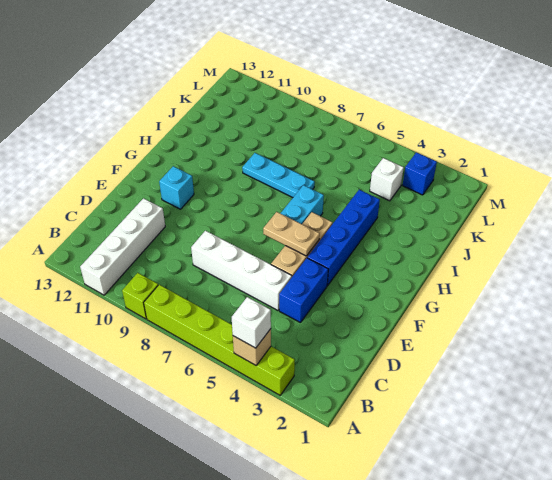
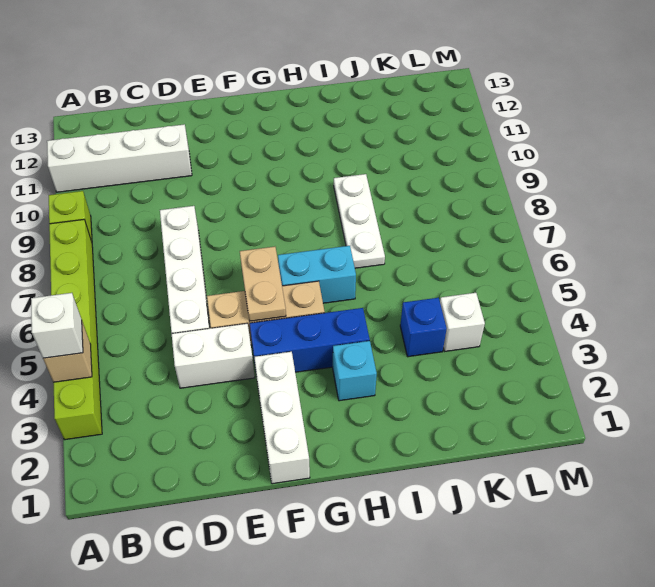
blue brick D4:E4 level 1 -> white brick D4:E4 level 1
none -> white brick F1:F3 level 1
blue brick F4:I4 level 1 -> blue brick F4:H4 level 1
cyan brick F11 level 1 -> cyan brick H3 level 1
cyan plate I7:I9 level 1 -> white plate I7:I9 level 1
blue brick L3 level 1 -> blue brick J4 level 1

